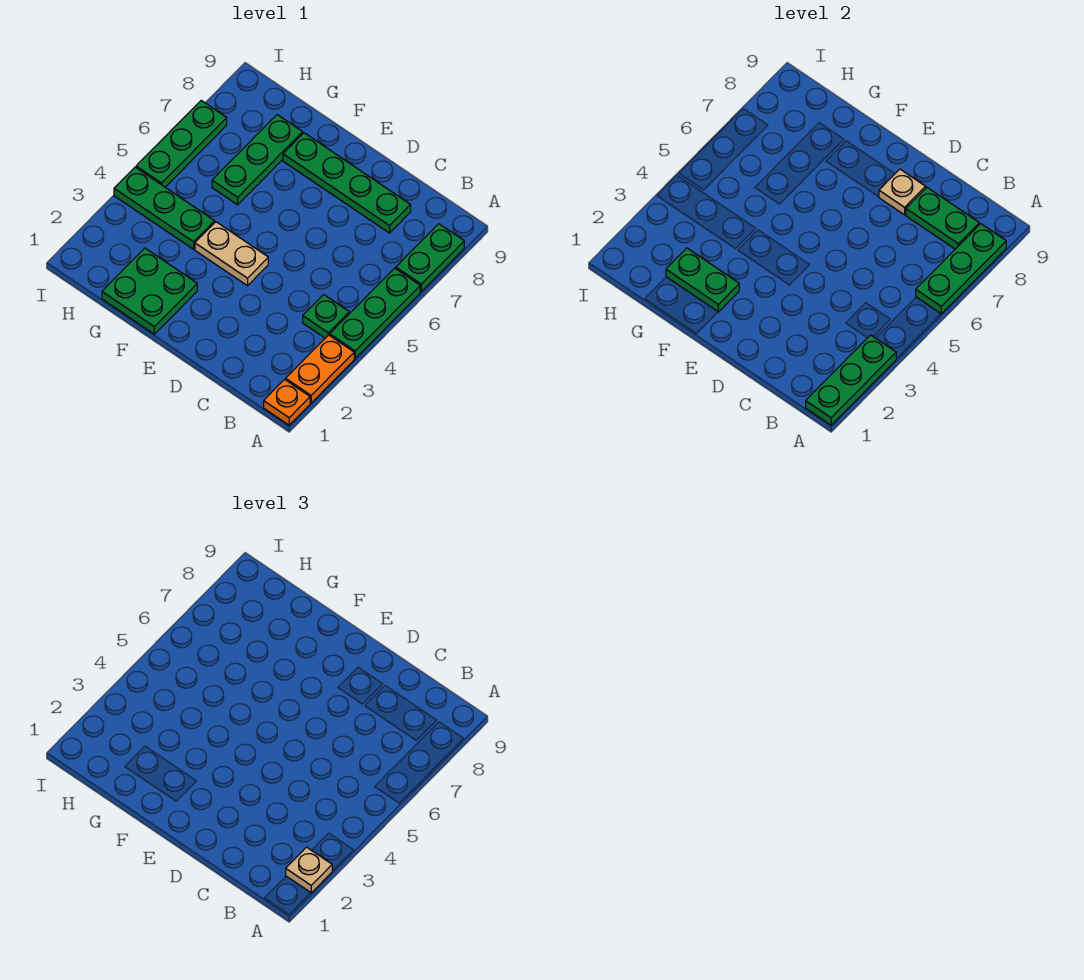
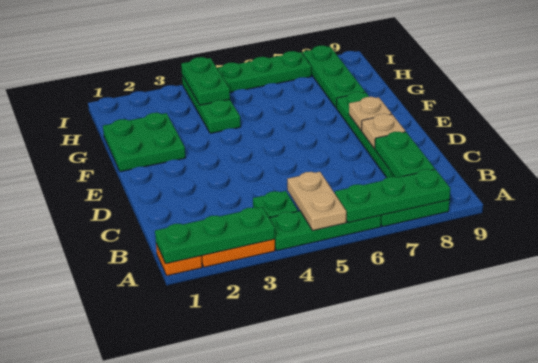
tan plate A2 level 3 -> tan plate E8 level 2
tan plate E4:F4 level 1 -> tan plate A5:B5 level 2
green plate F2:G2 level 2 -> green plate H4:I4 level 2
green plate G6:G8 level 1 -> green plate G8:I8 level 1

